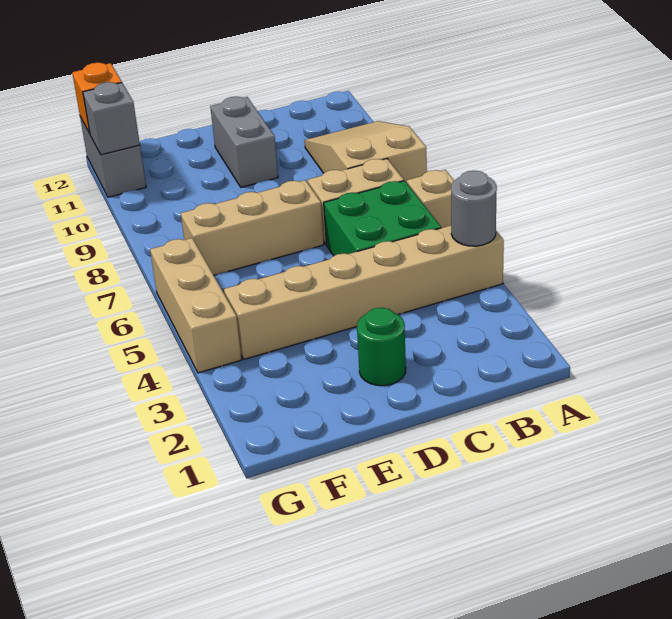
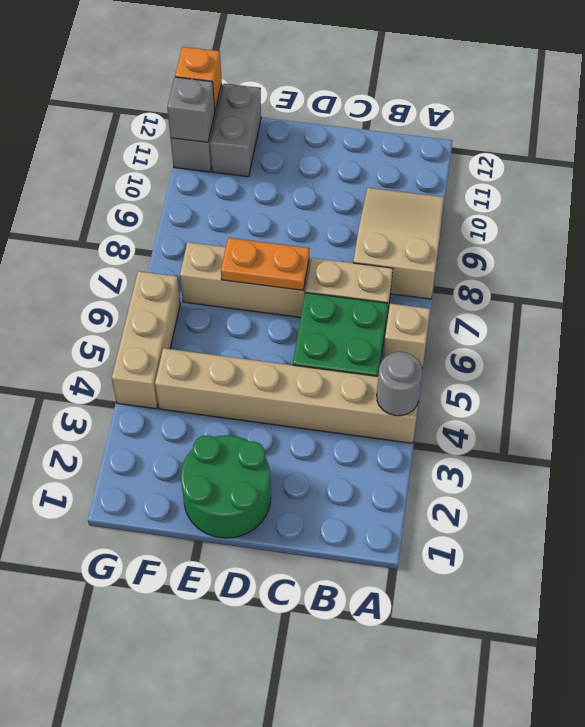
green round brick D2 level 1 -> green round brick D1:E2 level 1
none -> orange plate D7:E7 level 2
grey brick D10:D11 level 1 -> grey brick F11:F12 level 1

